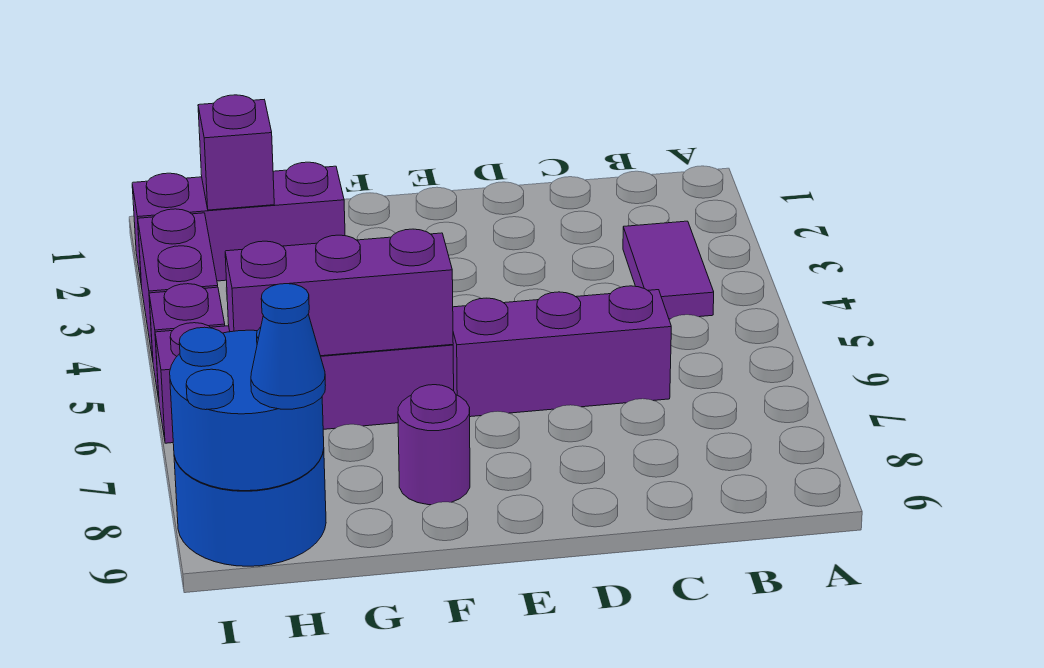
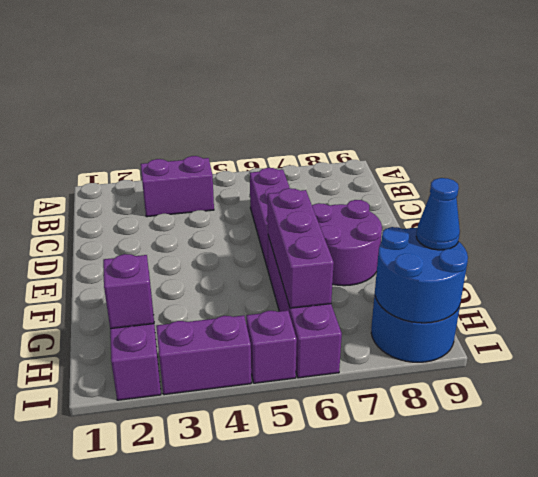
purple tile B3:B4 level 1 -> purple brick B3:B4 level 1
purple round brick F8 level 1 -> purple round brick E7:F8 level 1

